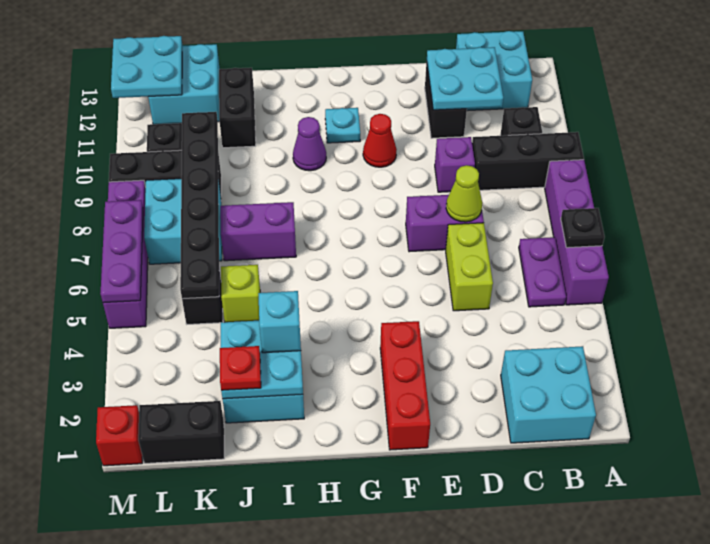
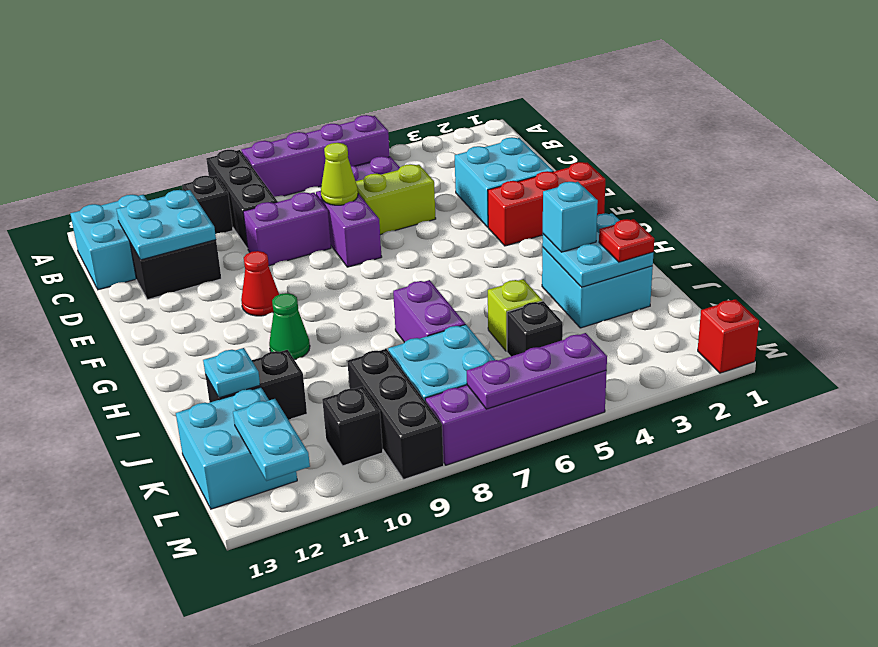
black plate A6 level 2 -> none
cyan brick B1:C2 level 1 -> cyan brick D2:E3 level 1
purple brick D9 level 1 -> purple brick D8:D9 level 1
cyan plate G11 level 1 -> cyan plate J12 level 2
purple cone H10 level 1 -> green cone H10 level 1
black brick K1:L1 level 1 -> none
black plate K5:K10 level 2 -> none
cyan plate L12:M13 level 2 -> cyan plate L12:M12 level 2

